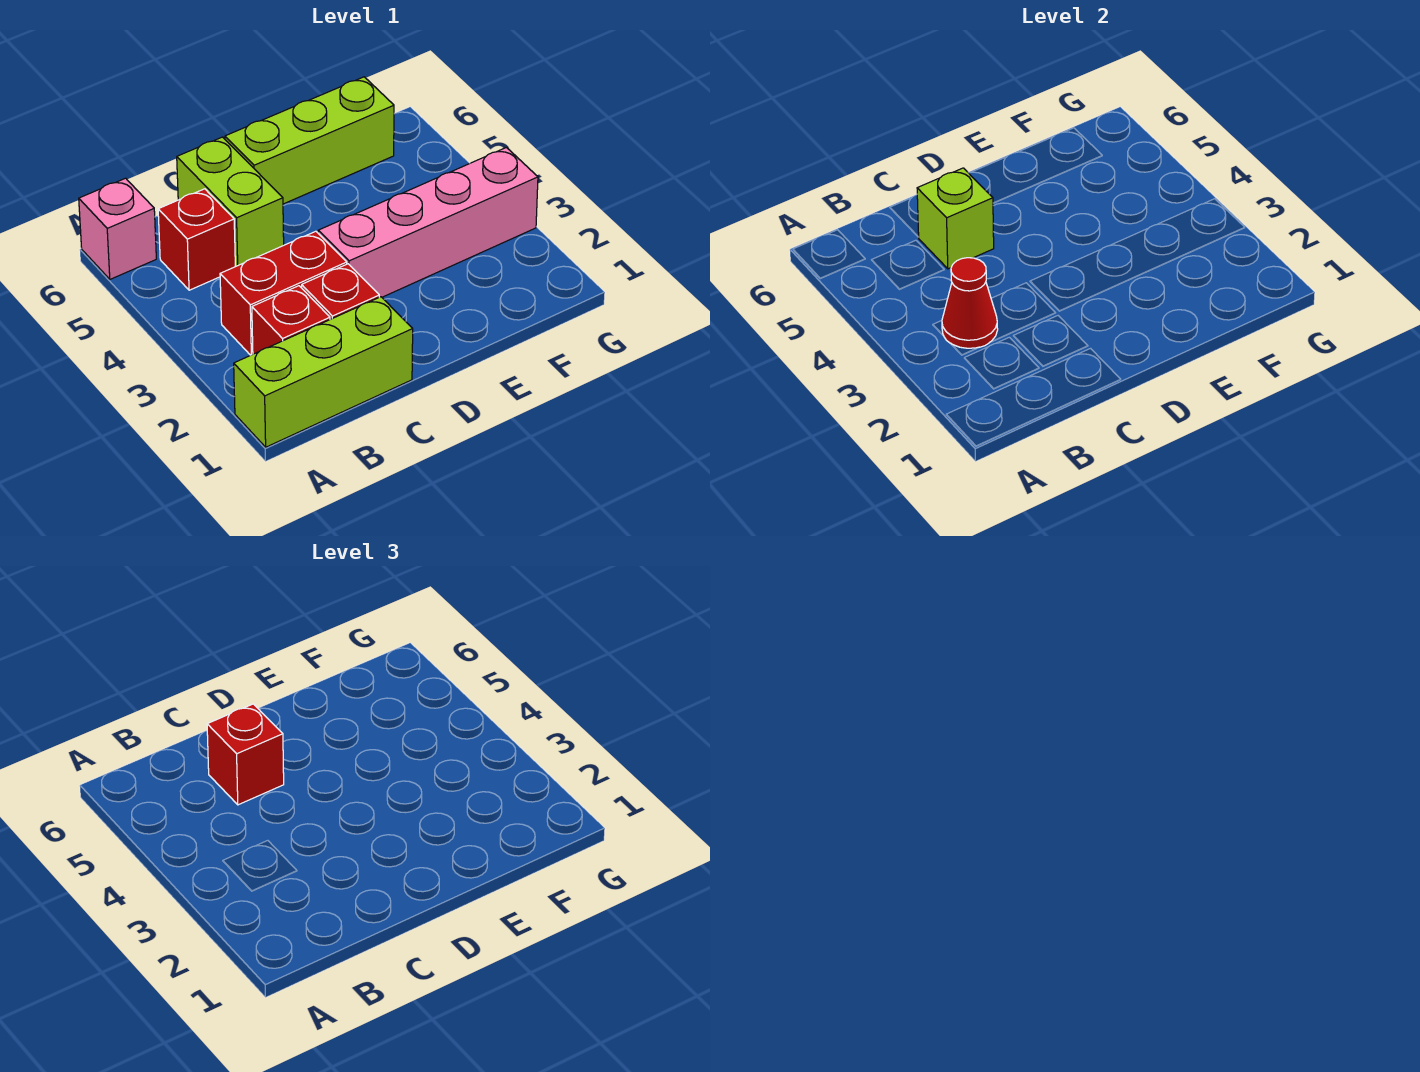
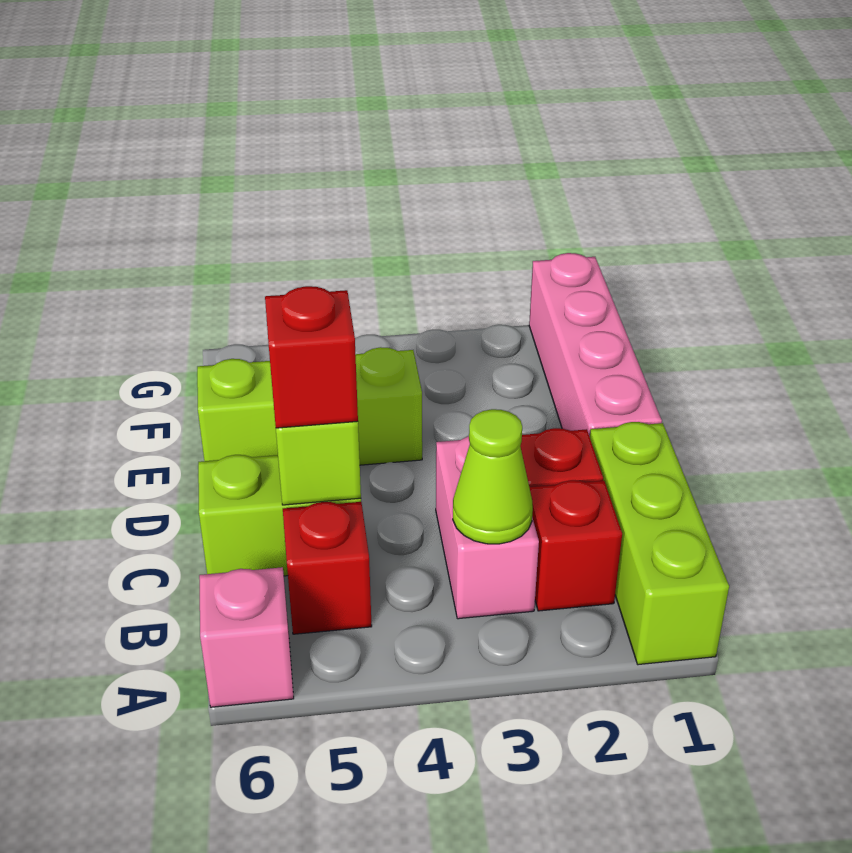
red brick B3:C3 level 1 -> pink brick B3:C3 level 1
red cone B3 level 2 -> lime cone B3 level 2
pink brick D3:G3 level 1 -> pink brick D1:G1 level 1
lime brick D6:F6 level 1 -> lime brick E4:E6 level 1

